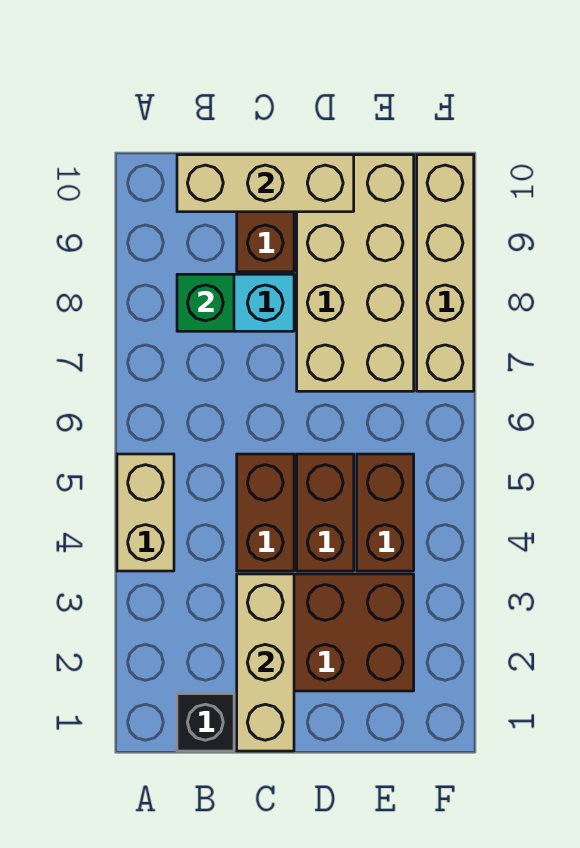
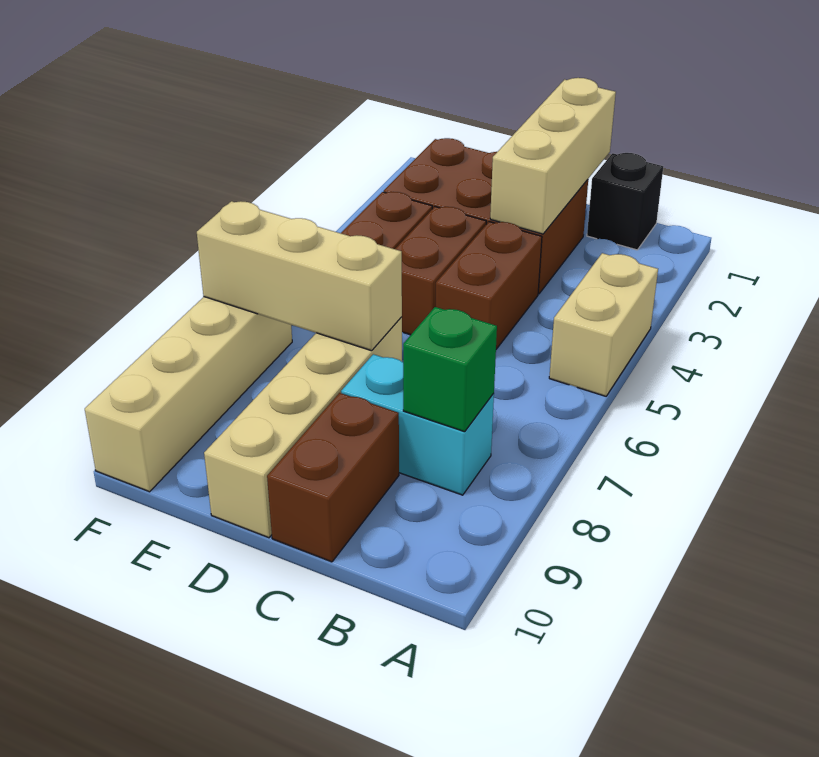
tan brick B10:D10 level 2 -> tan brick D7:F7 level 2
tan brick D7:E10 level 1 -> tan brick D7:D10 level 1

